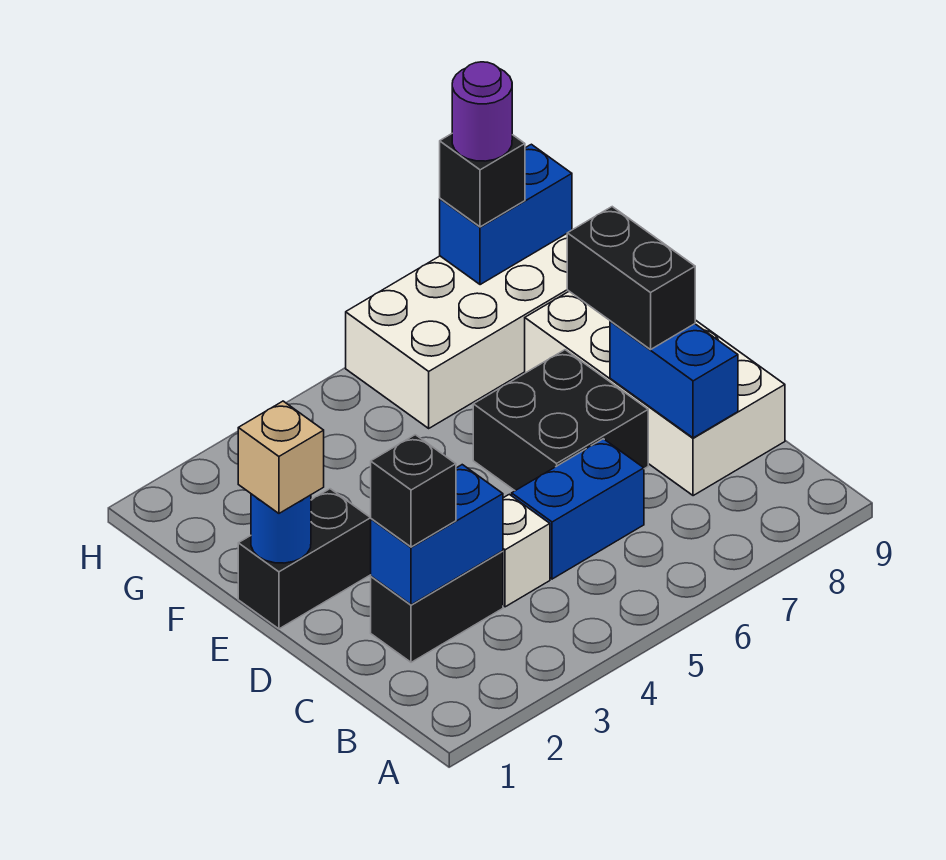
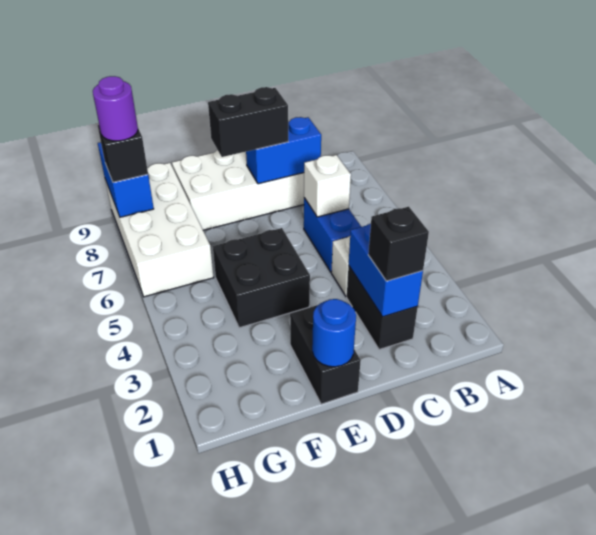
none -> white brick C6 level 2
black brick D6:E7 level 1 -> black brick E4:F5 level 1
tan brick E1 level 3 -> none

